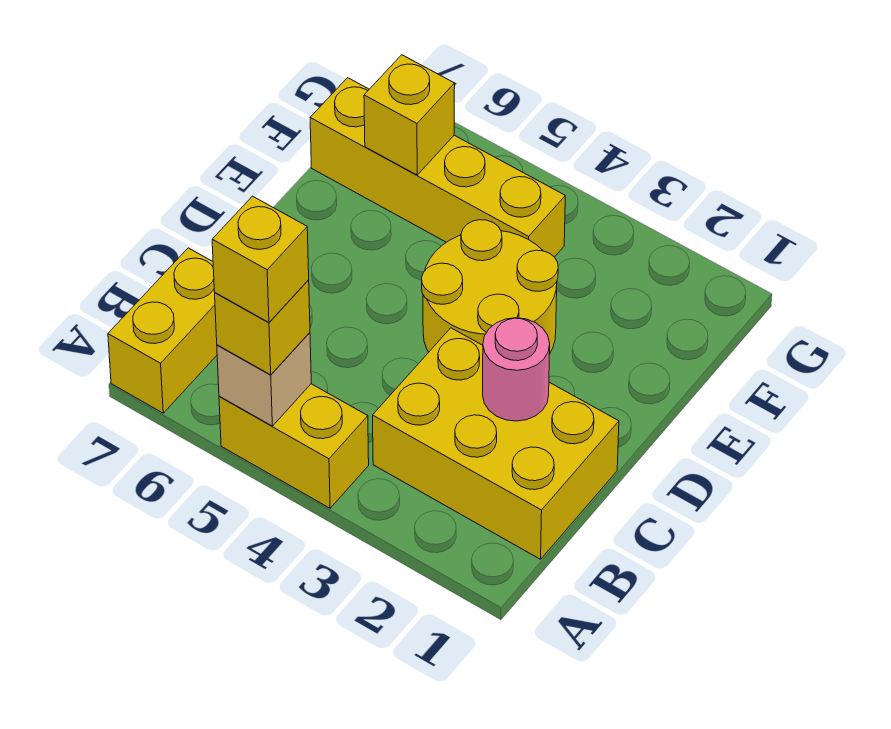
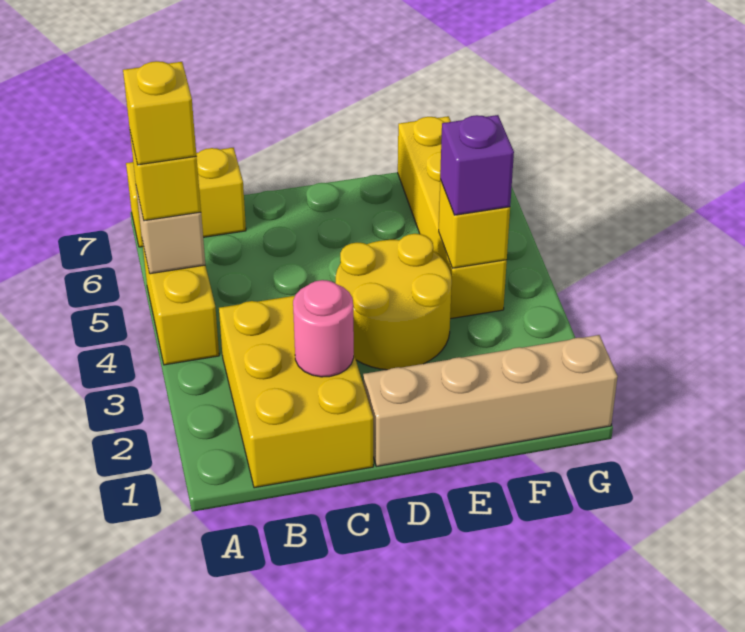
none -> tan brick D1:G1 level 1
none -> purple brick F4 level 3
yellow brick F6 level 2 -> yellow brick F4 level 2

